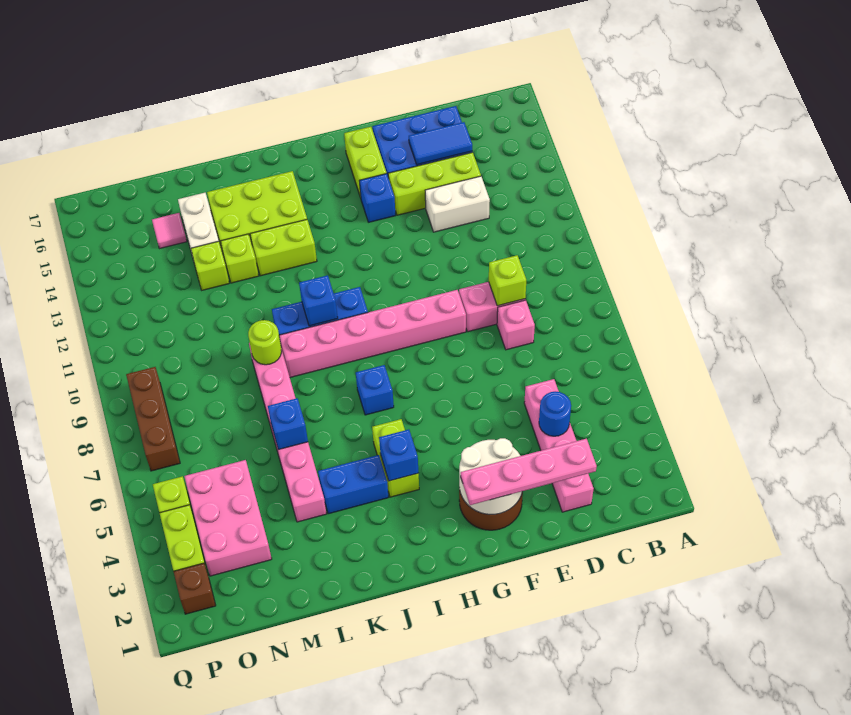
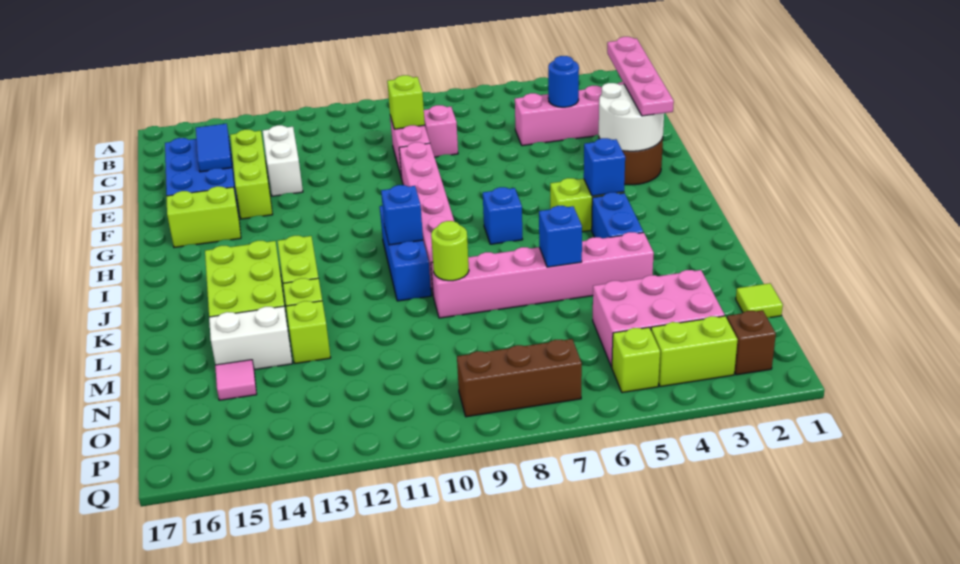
blue brick G14 level 1 -> none
none -> lime tile N1 level 1

